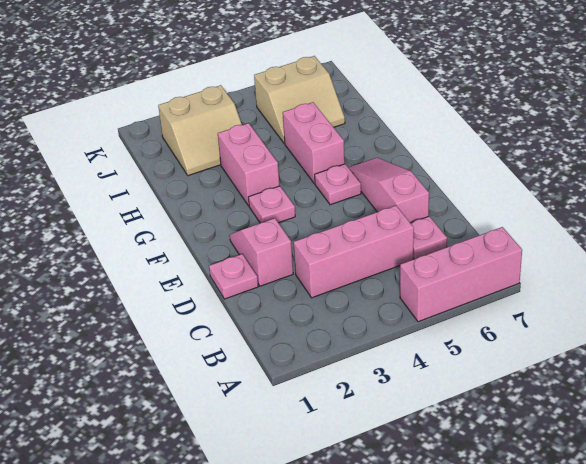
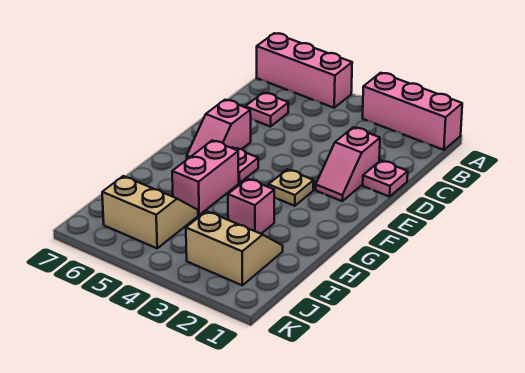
pink brick C3:C5 level 1 -> pink brick A1:A3 level 1
pink slope D6:F6 level 1 top D -> pink slope E6:F6 level 1 top E
pink plate F3 level 1 -> tan plate F3 level 1
pink brick G3:H3 level 1 -> pink brick H3 level 1

